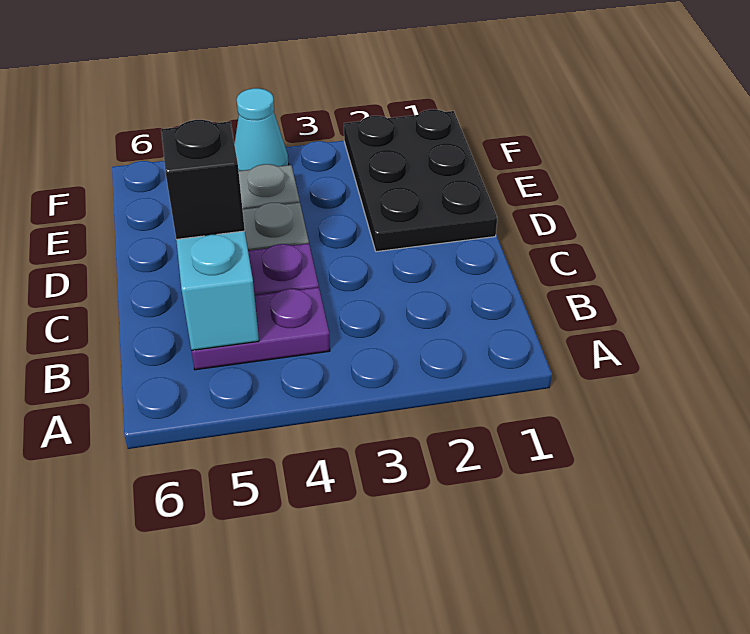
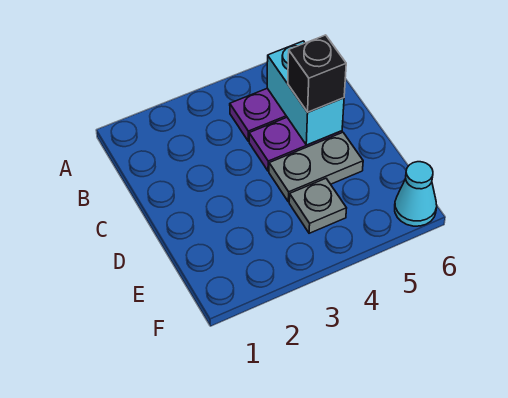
black plate D1:F2 level 1 -> none
cyan cone F4 level 1 -> cyan cone F6 level 1

